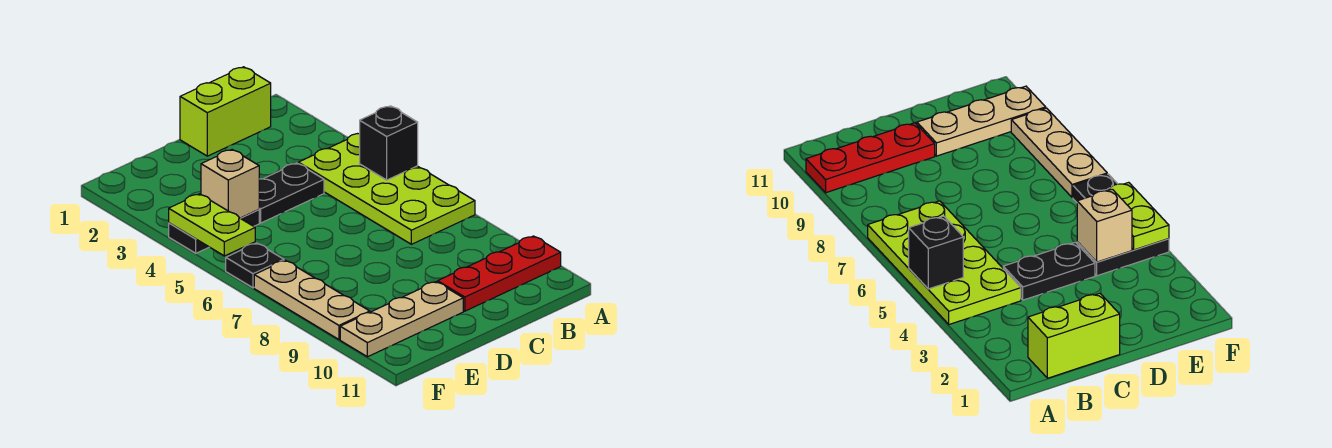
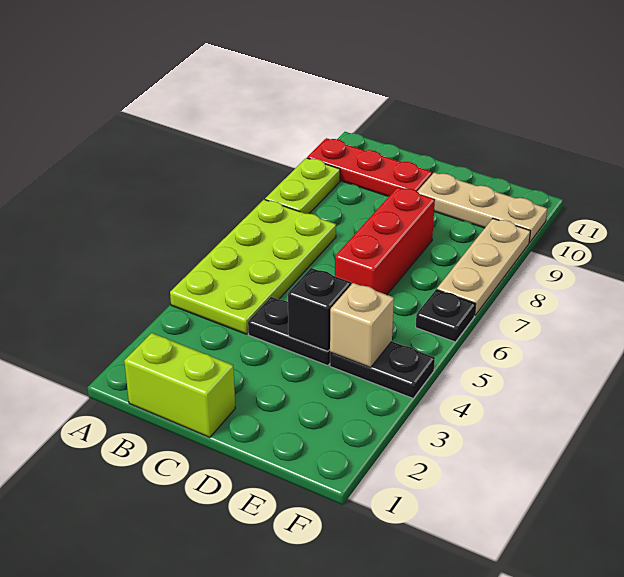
black brick A5 level 2 -> black brick D4 level 2
none -> red brick D6:D8 level 1
lime plate F4:F5 level 2 -> lime plate A8:A9 level 1

